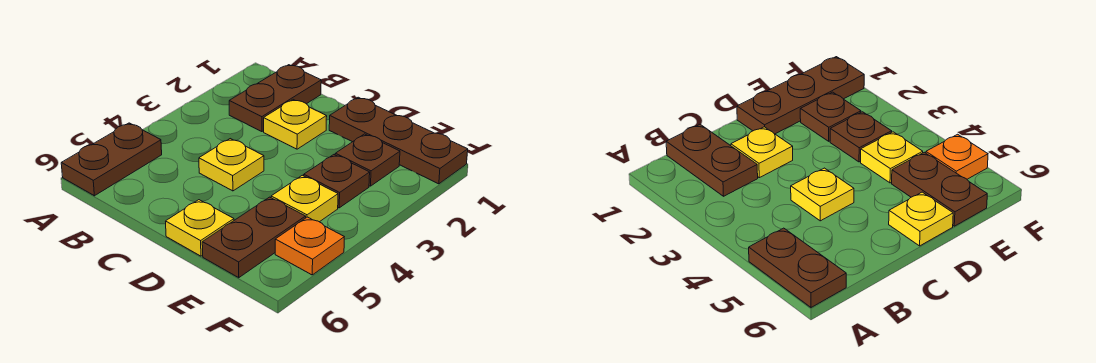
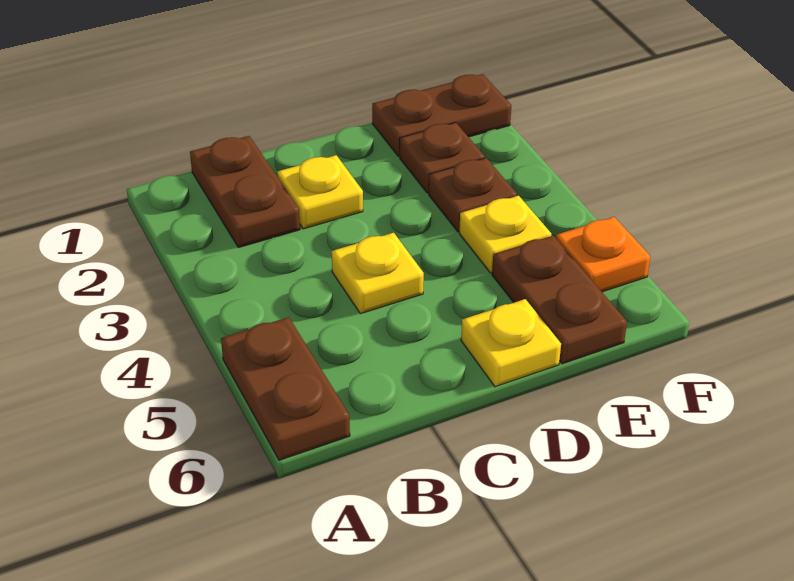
brown plate D1:F1 level 1 -> brown plate E1:F1 level 1

